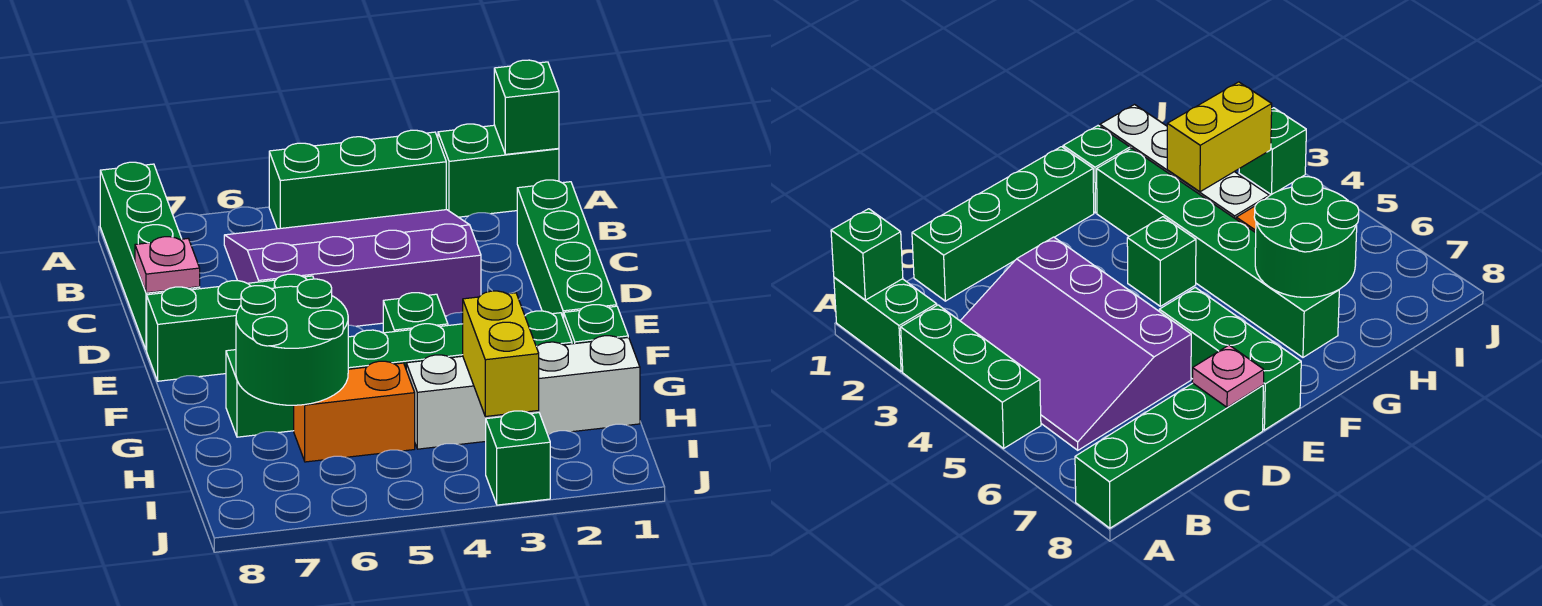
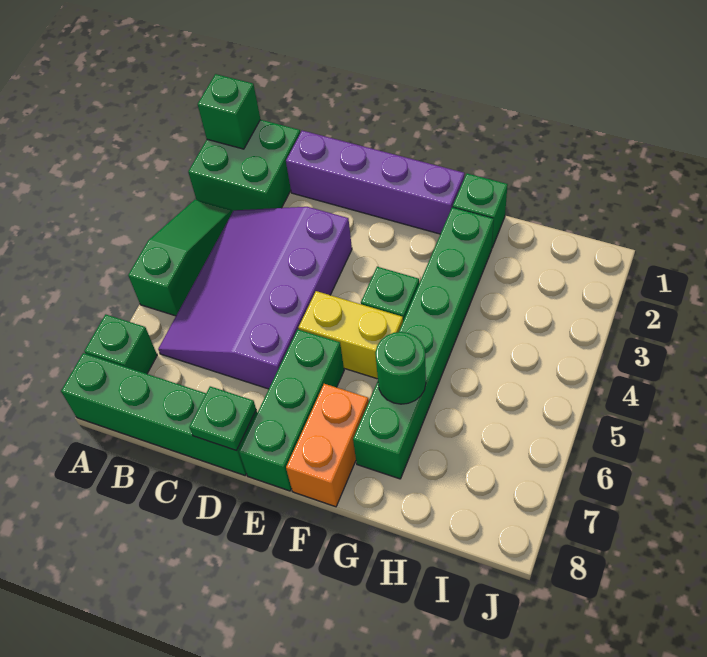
green brick A1:A2 level 1 -> green brick A1:B2 level 1
green brick A3:A5 level 1 -> green slope A3:A5 level 1 top 5
green brick C1:F1 level 1 -> purple brick C1:F1 level 1
pink plate D8 level 2 -> green plate D8 level 2
green round brick G6:H7 level 2 -> green round brick G6 level 2
white brick H1:H4 level 1 -> none
yellow brick H3:I3 level 2 -> yellow brick E5:F5 level 1
orange brick H5:H6 level 1 -> orange brick F7:F8 level 1
green brick J3 level 1 -> green brick A7 level 1

